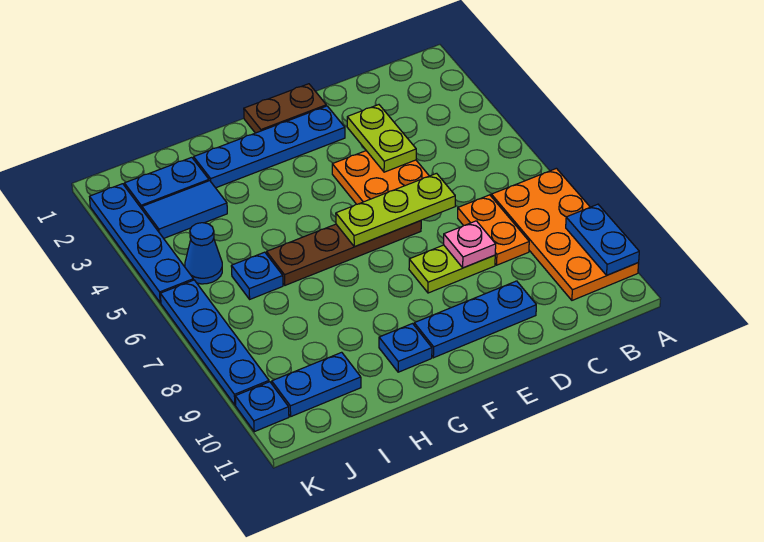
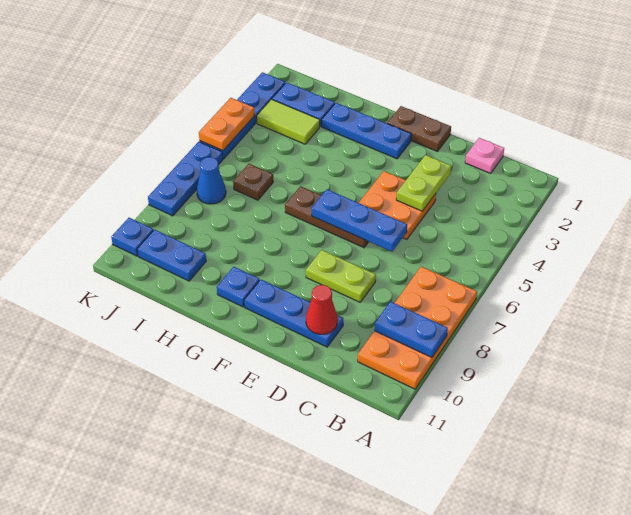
blue plate A9:A10 level 2 -> blue plate A9:B9 level 2
orange plate C7:C8 level 1 -> orange plate K4:K5 level 2
lime plate D6:F6 level 2 -> blue plate D6:F6 level 2
pink plate D8 level 2 -> pink plate C1 level 1
none -> red cone D10 level 2
blue plate E2:H2 level 1 -> blue plate F2:H2 level 1
brown plate E6:H6 level 1 -> brown plate E6:G6 level 1
blue tile I3:J3 level 1 -> lime tile I3:J3 level 1
blue plate I6 level 1 -> brown plate I6 level 1
blue cone J5 level 1 -> blue cone J7 level 1
blue plate K6:K9 level 1 -> blue plate K6:K8 level 1

